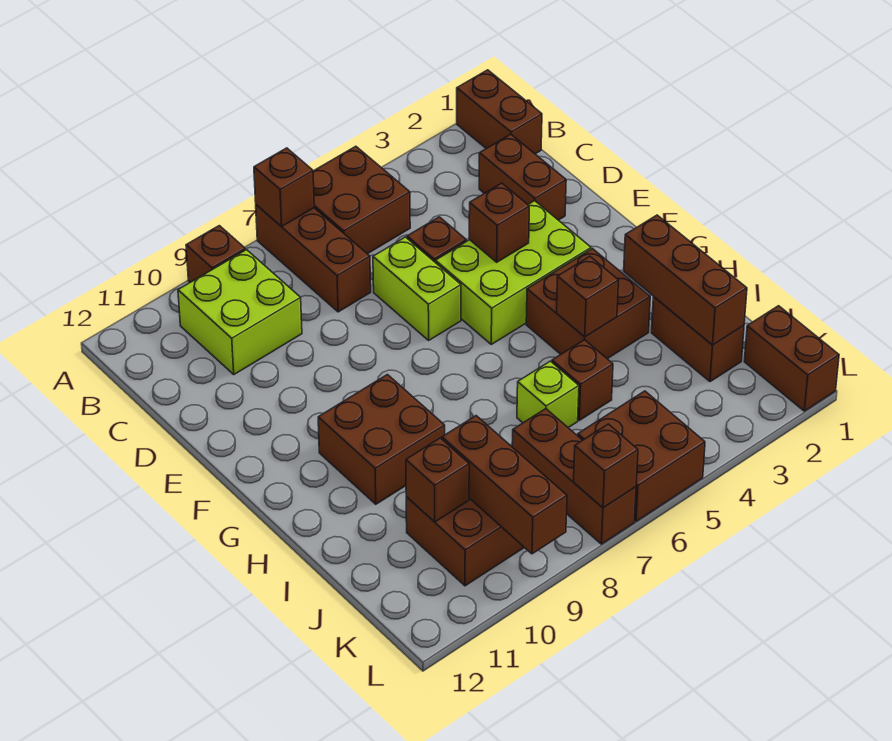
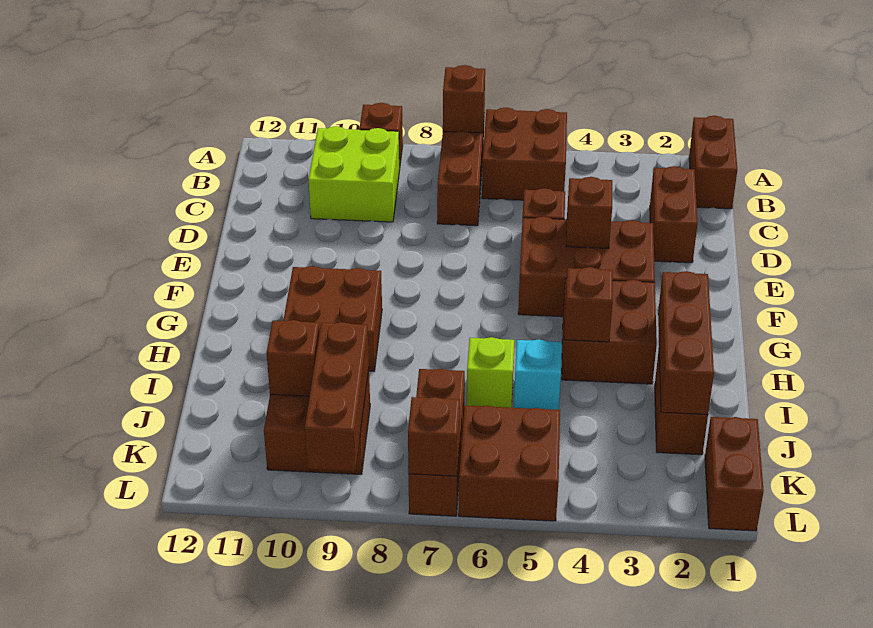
lime brick D6:E6 level 1 -> none
lime brick E3:F5 level 1 -> brown brick E3:F5 level 1
brown brick I5 level 1 -> cyan brick I5 level 1

